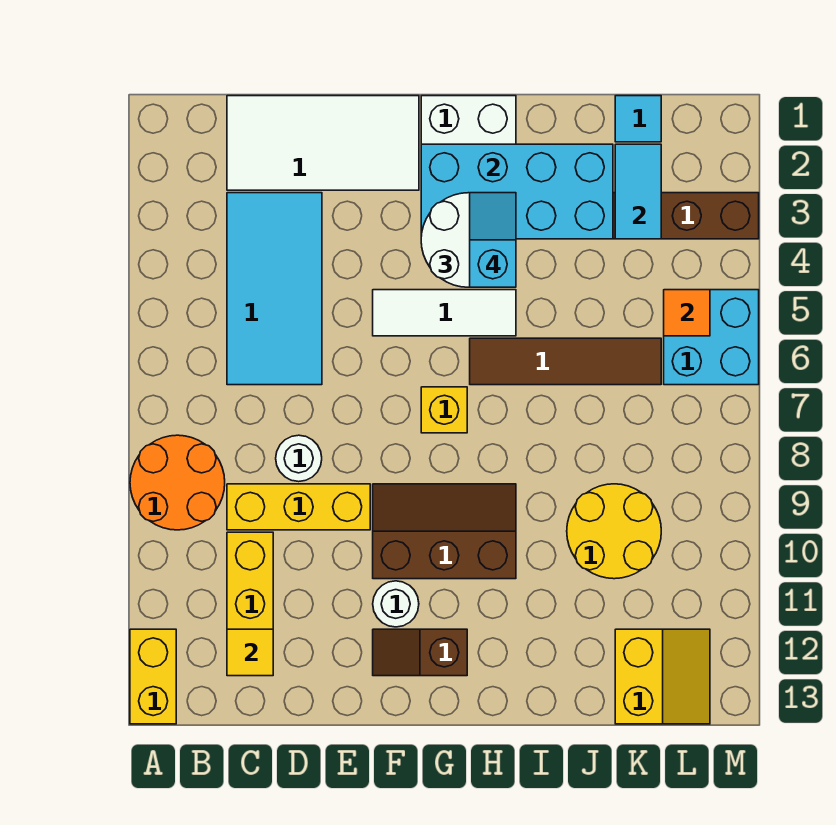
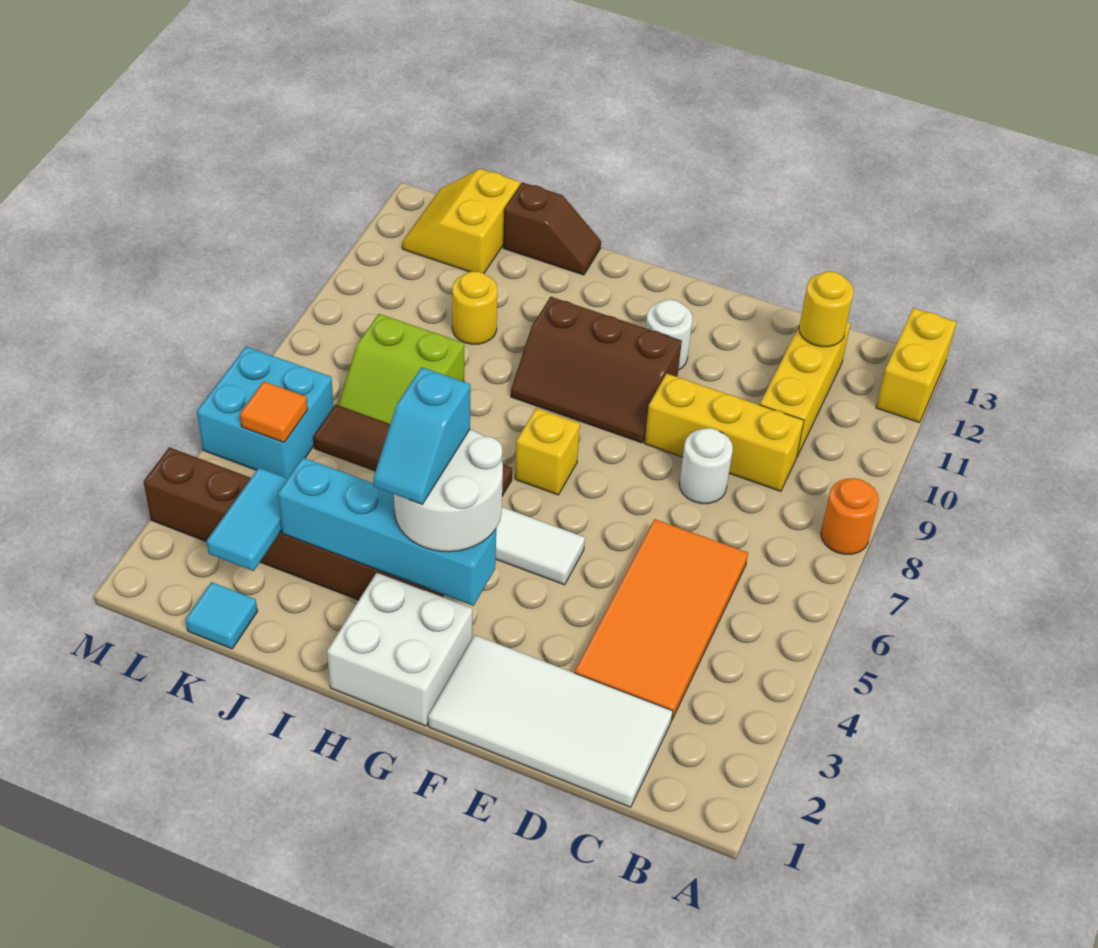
orange round brick A8:B9 level 1 -> orange round brick A8 level 1
cyan tile C3:D6 level 1 -> orange tile C3:D6 level 1
yellow tile C12 level 2 -> yellow round brick C12 level 2
brown slope F12:G12 level 1 top G -> brown slope I13:J13 level 1 top J
cyan brick G2:J3 level 2 -> cyan brick G3:J3 level 2
none -> lime slope J7:K8 level 1 top 8
yellow round brick J9:K10 level 1 -> yellow round brick J10 level 1

